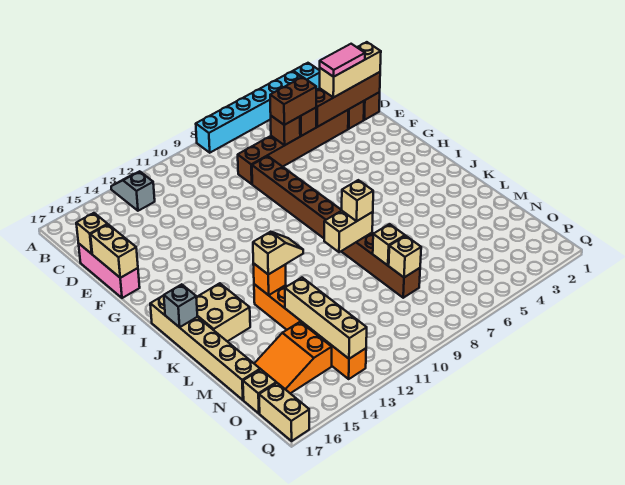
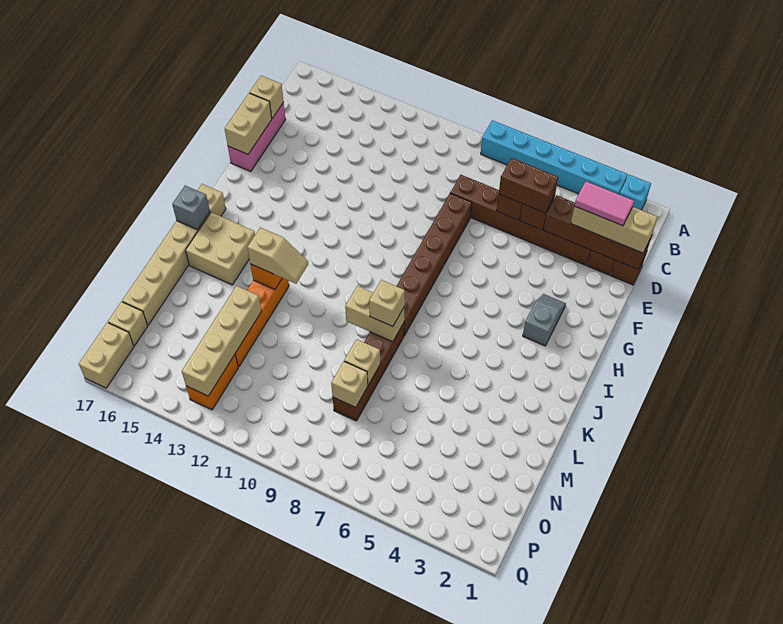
grey slope A13:B13 level 1 top B -> grey slope G3:H3 level 1 top H
orange slope N14:O16 level 1 top 14 -> none

